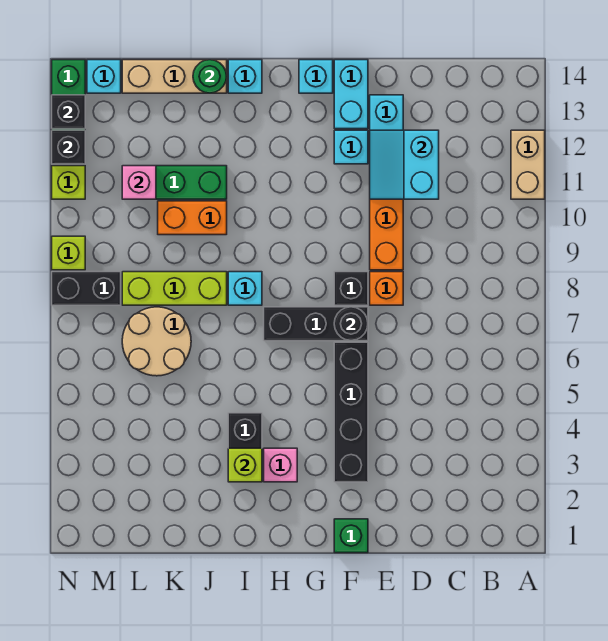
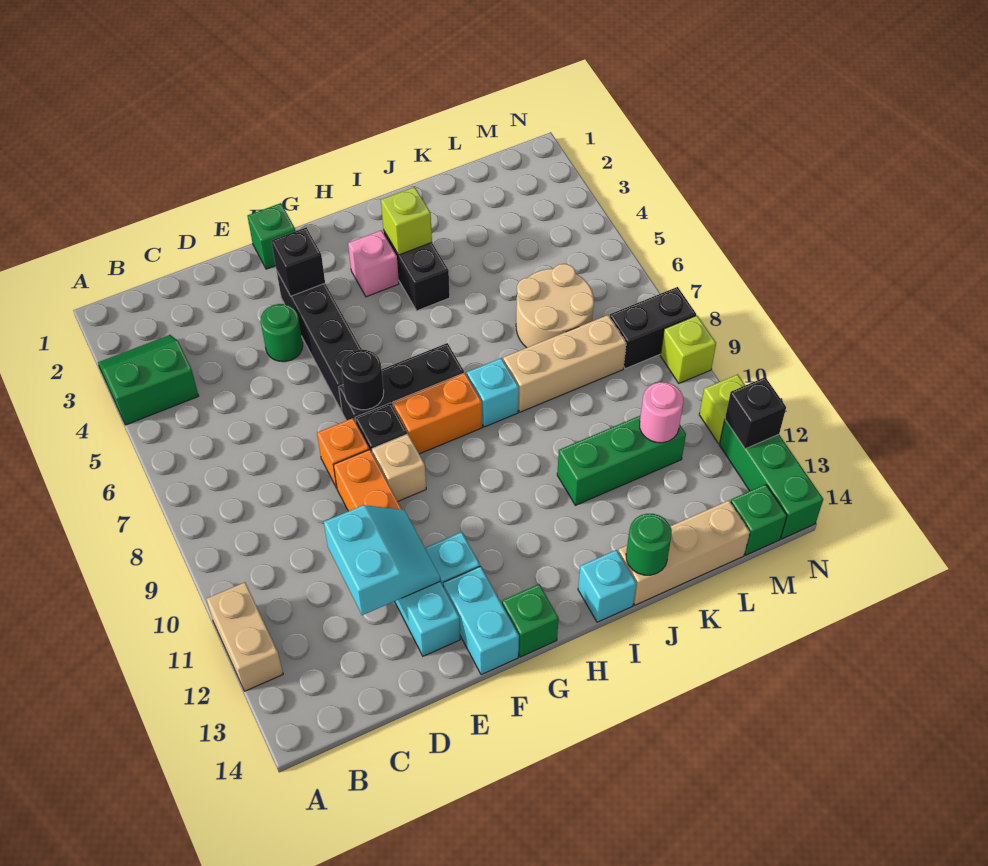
none -> green slope A3:B4 level 1 top 4
none -> green round brick E4 level 1
none -> tan brick F9 level 1
cyan brick G14 level 1 -> green brick G14 level 1
lime brick J8:L8 level 1 -> tan brick J8:L8 level 1
orange brick J10:K10 level 1 -> orange brick G8:H8 level 1
pink brick L11 level 2 -> pink round brick L11 level 2
cyan brick M14 level 1 -> green brick M14 level 1
black brick N13 level 2 -> black brick F3 level 2

